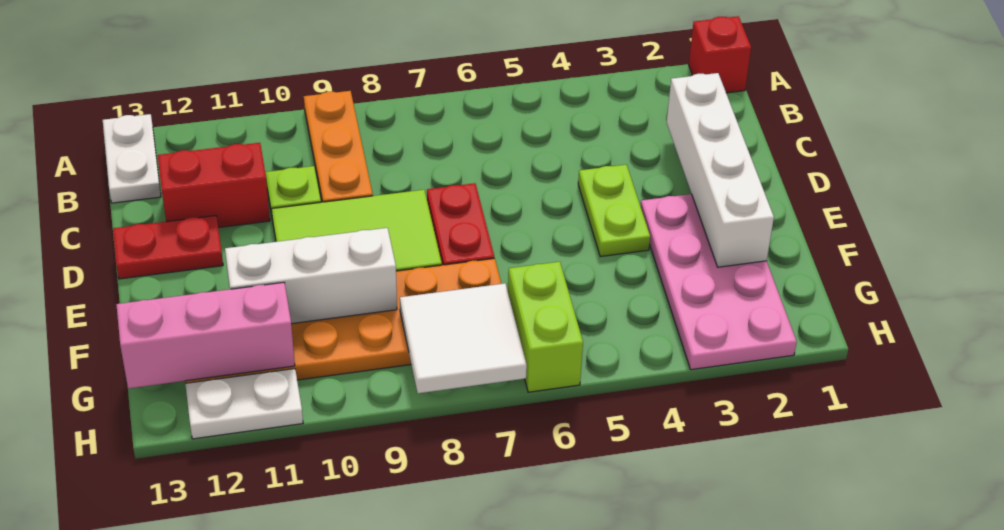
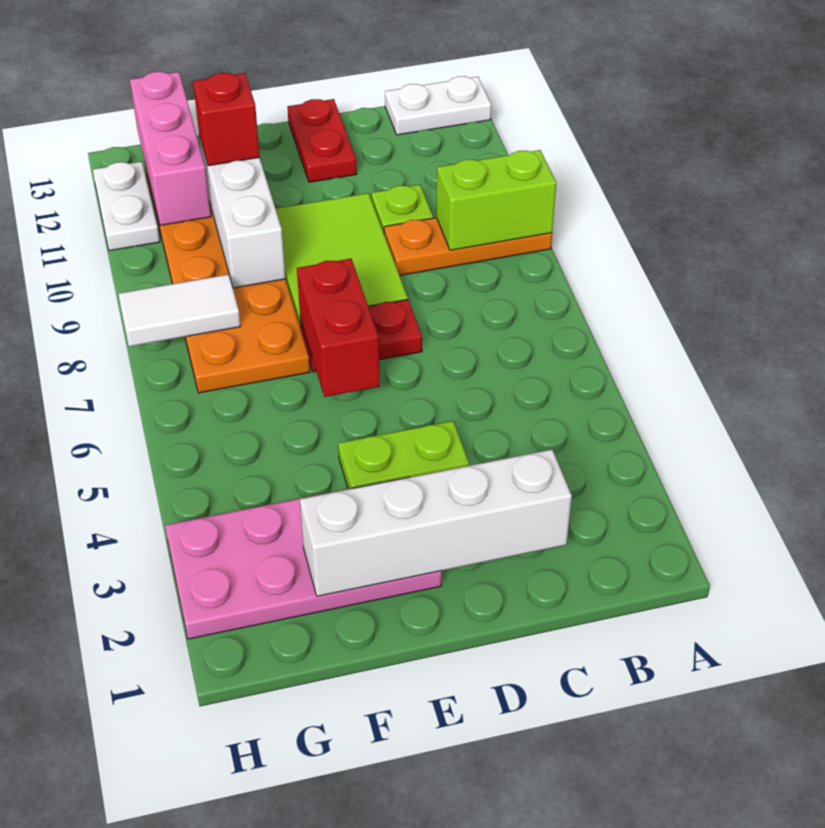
red brick A1 level 1 -> red brick F11 level 3
red brick C11:C12 level 1 -> red brick E6:E7 level 2
lime brick G6:H6 level 1 -> lime brick A9:B9 level 2
white tile G7:H8 level 2 -> white tile G8:H8 level 2

